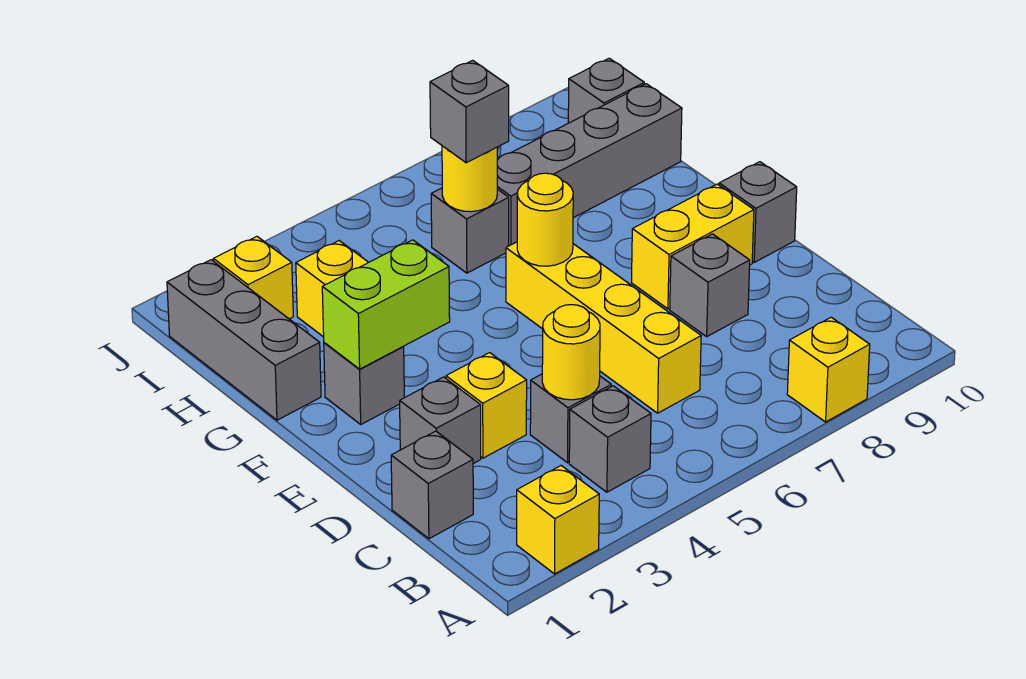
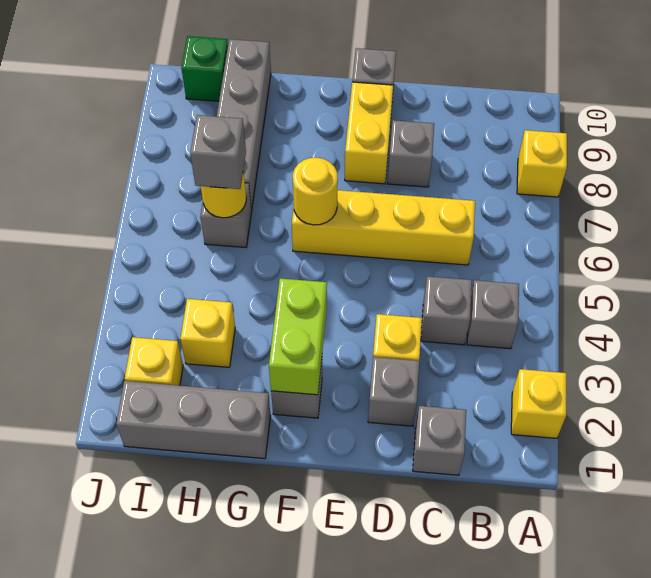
yellow round brick C4 level 2 -> none
grey brick I10 level 1 -> green brick I10 level 1

